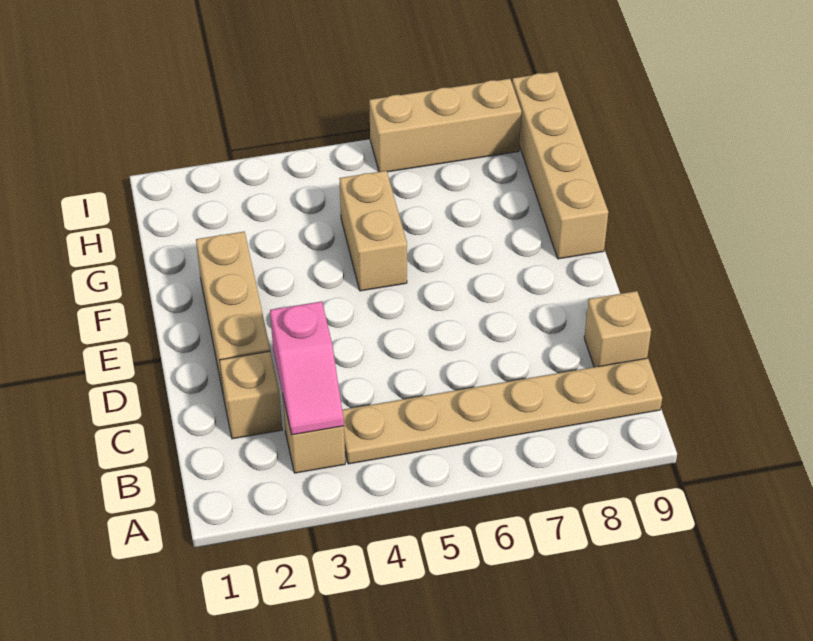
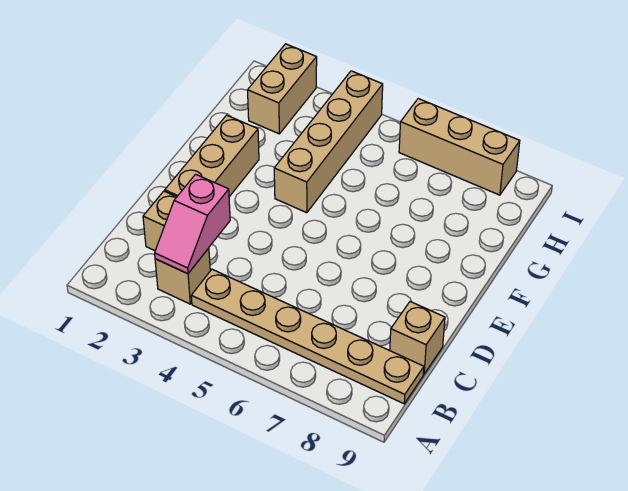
tan brick F5:G5 level 1 -> tan brick H2:I2 level 1
tan brick F9:I9 level 1 -> tan brick F4:I4 level 1

